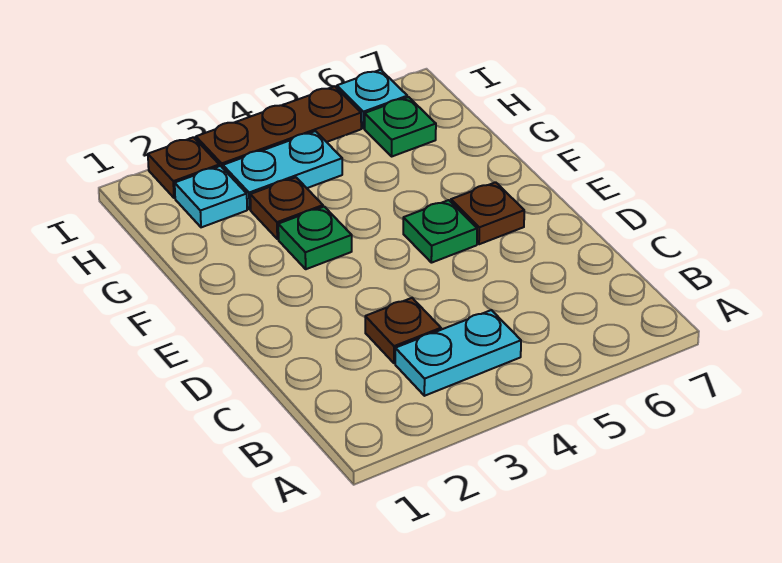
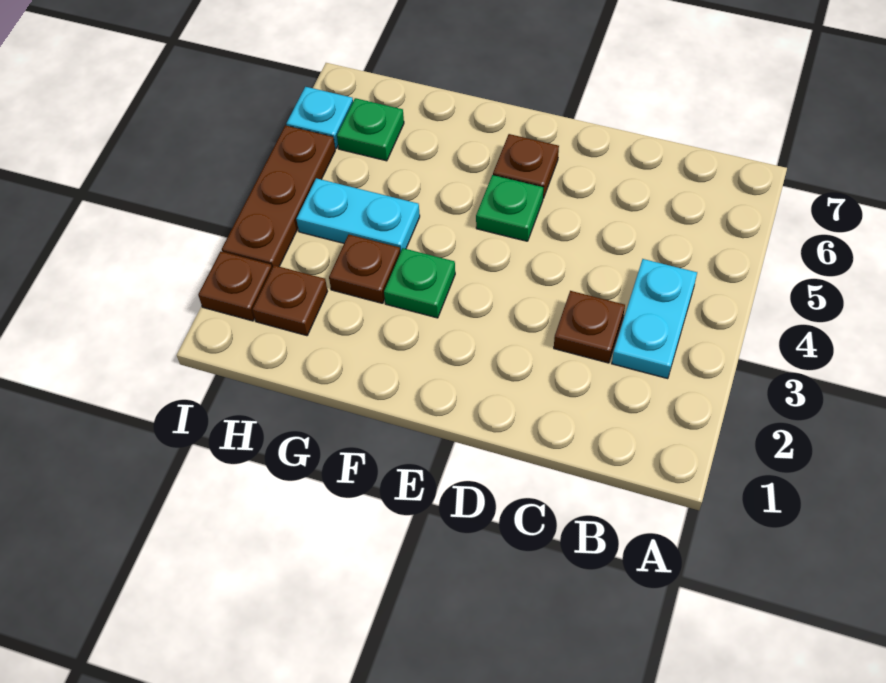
cyan plate H2 level 1 -> brown plate H2 level 1
cyan plate H3:H4 level 1 -> cyan plate G4:H4 level 1

